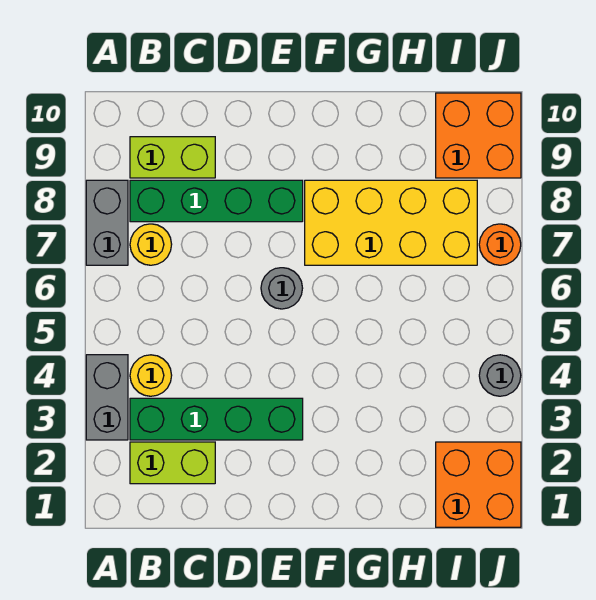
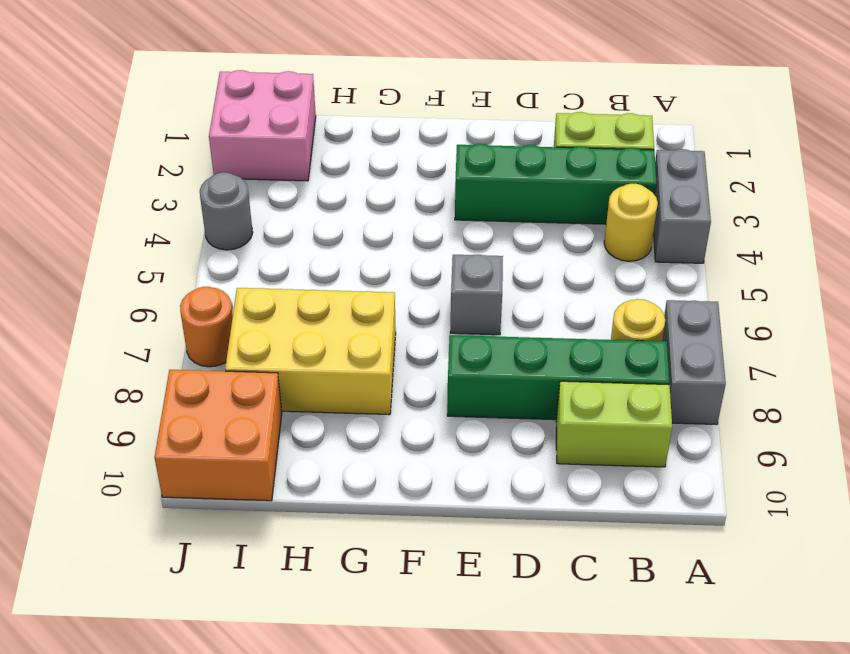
grey round brick E6 level 1 -> grey brick E6 level 1
yellow brick F7:I8 level 1 -> yellow brick G7:I8 level 1
orange brick I1:J2 level 1 -> pink brick I1:J2 level 1

